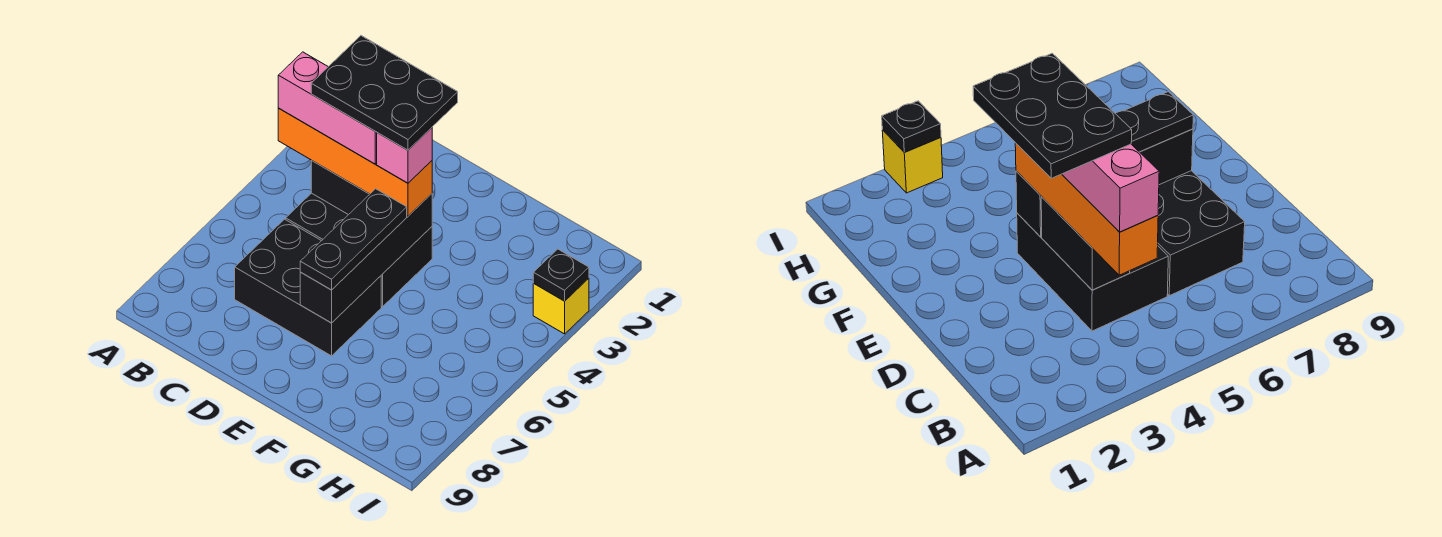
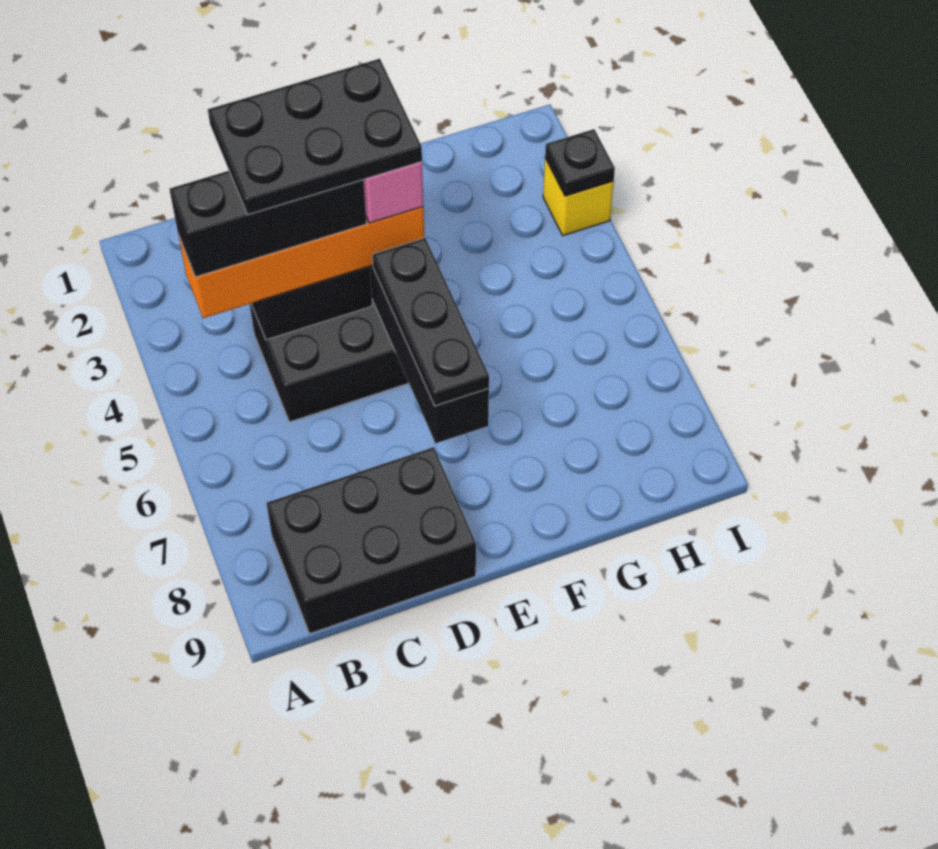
pink brick B4:D4 level 4 -> black brick B4:D4 level 4
black brick C6:E7 level 1 -> black brick B8:D9 level 1

